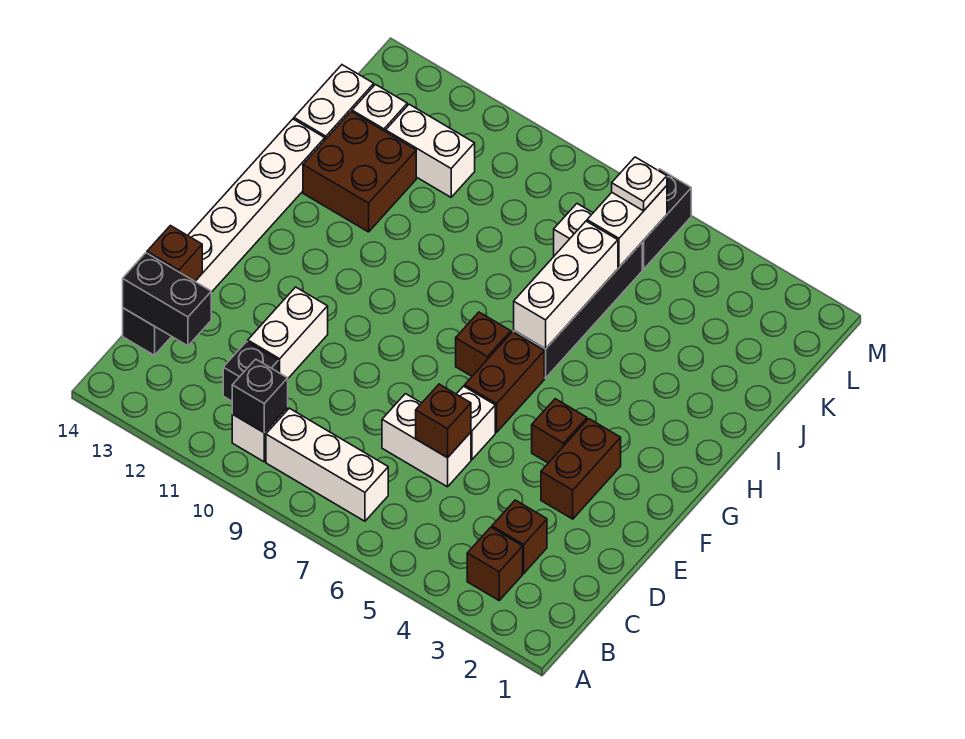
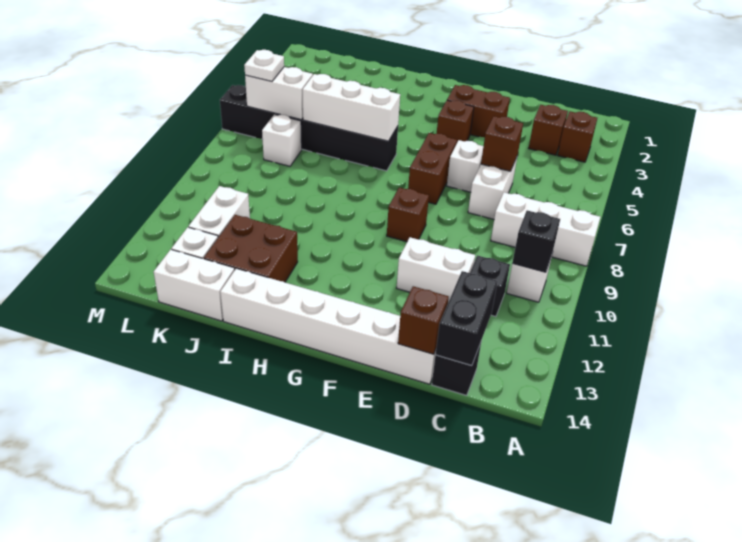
white brick B7:B9 level 1 -> white brick A8:C8 level 1
brown brick F6:G6 level 1 -> brown brick F6:F7 level 1
brown brick G7 level 1 -> brown brick F9 level 1

